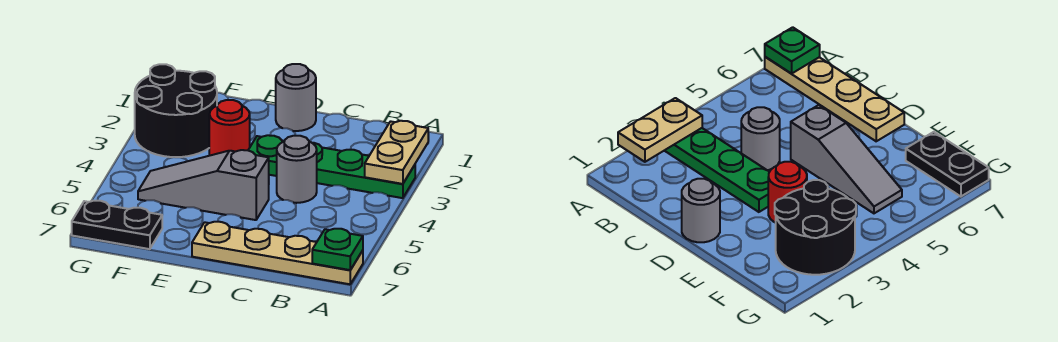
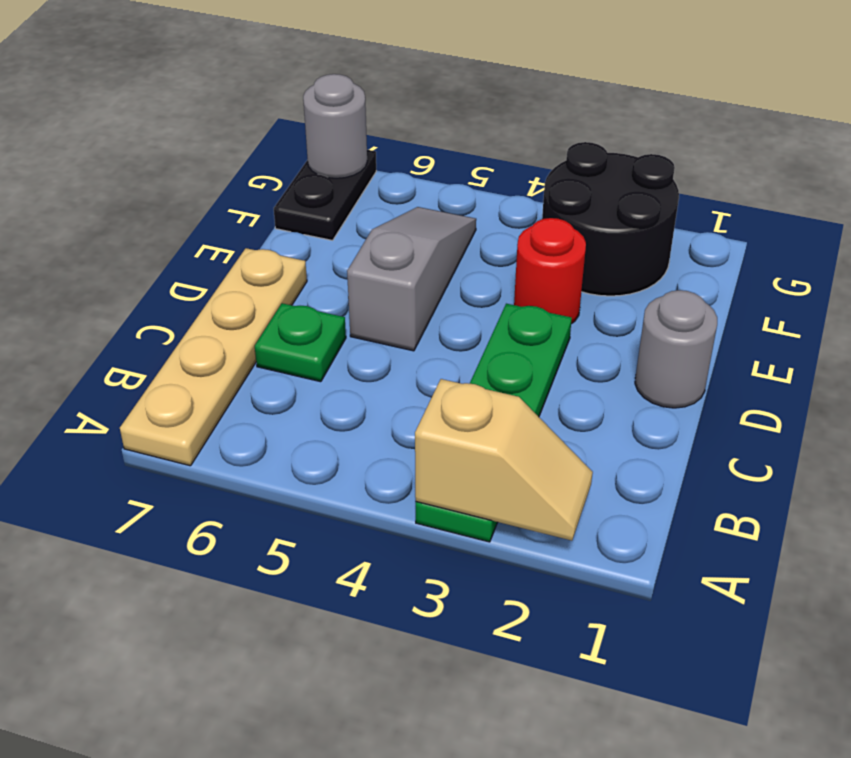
tan plate A2:A3 level 2 -> tan slope A2:A3 level 2 top 3
green plate A7 level 2 -> green plate C6 level 1
grey round brick C4 level 1 -> grey round brick G7 level 2

